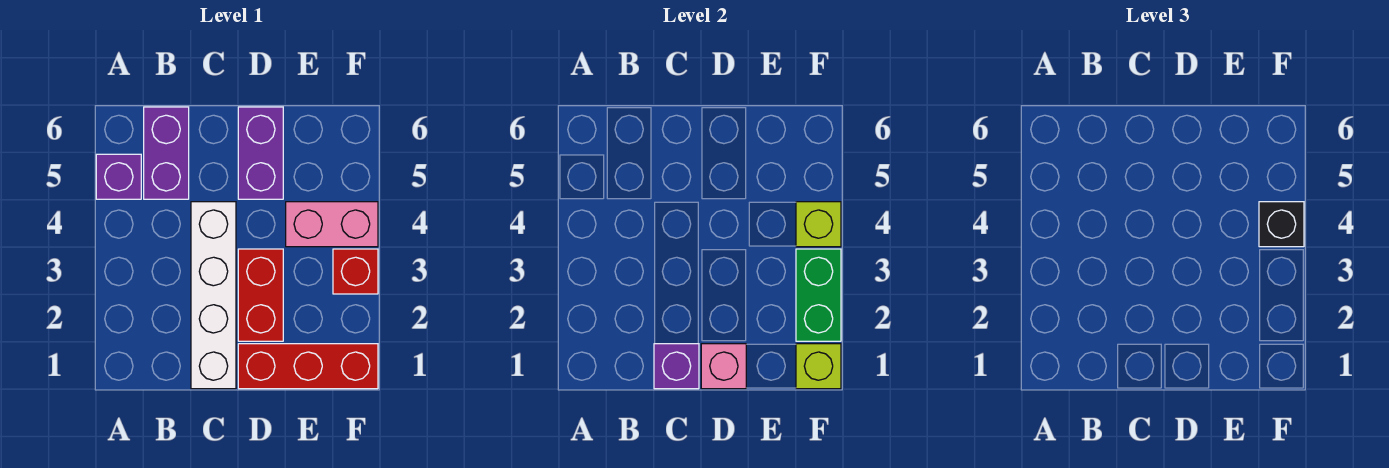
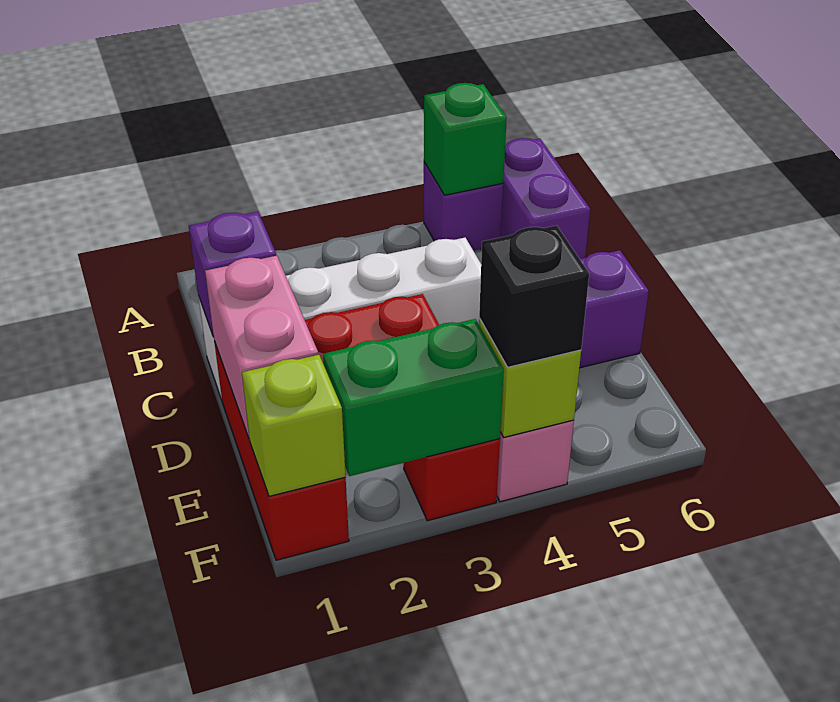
none -> green brick A5 level 2
purple brick B5:B6 level 1 -> purple brick A6:B6 level 1
pink brick D1 level 2 -> pink brick D1:E1 level 2

